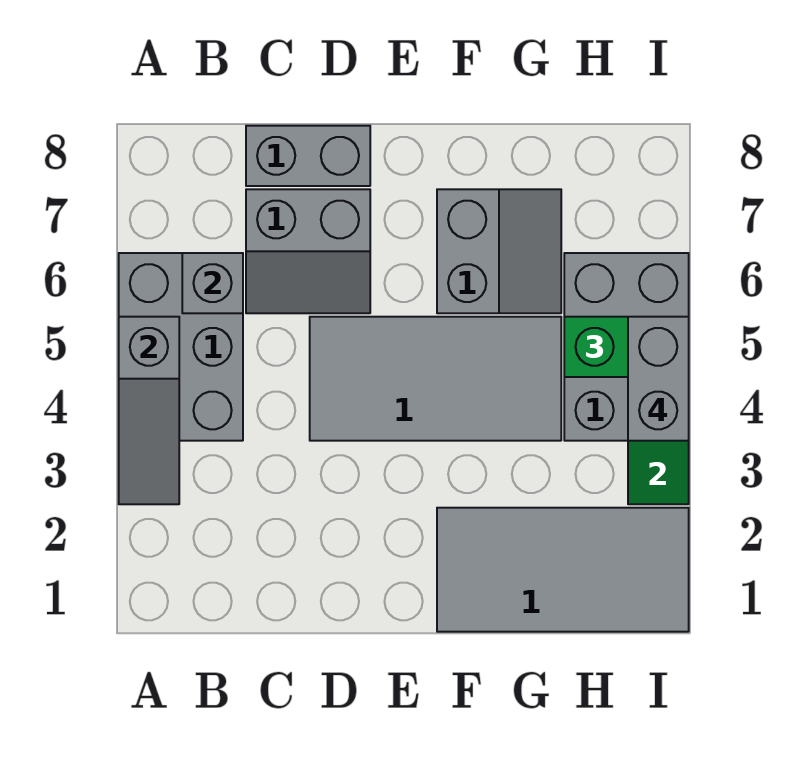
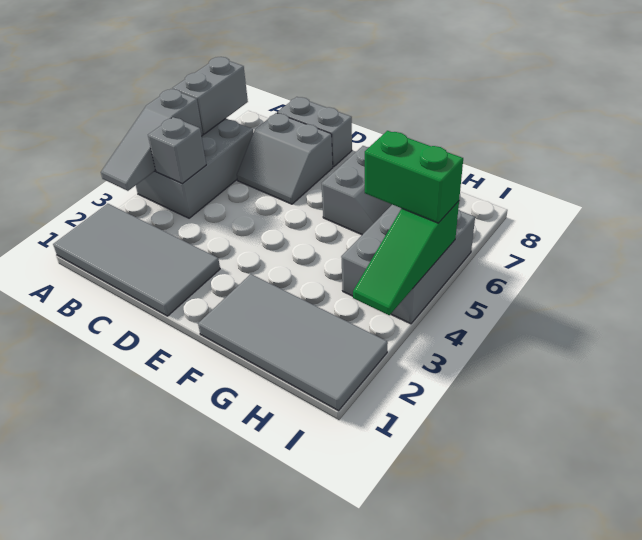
grey brick B6 level 2 -> grey brick B4 level 2
grey tile D4:G5 level 1 -> grey tile A1:D2 level 1
grey brick I4:I5 level 4 -> grey brick A6:A7 level 2

